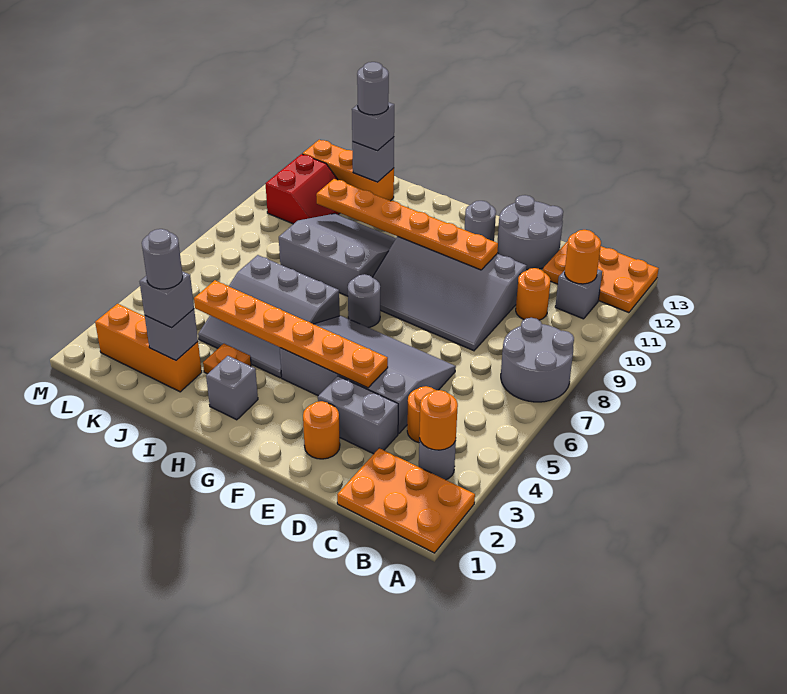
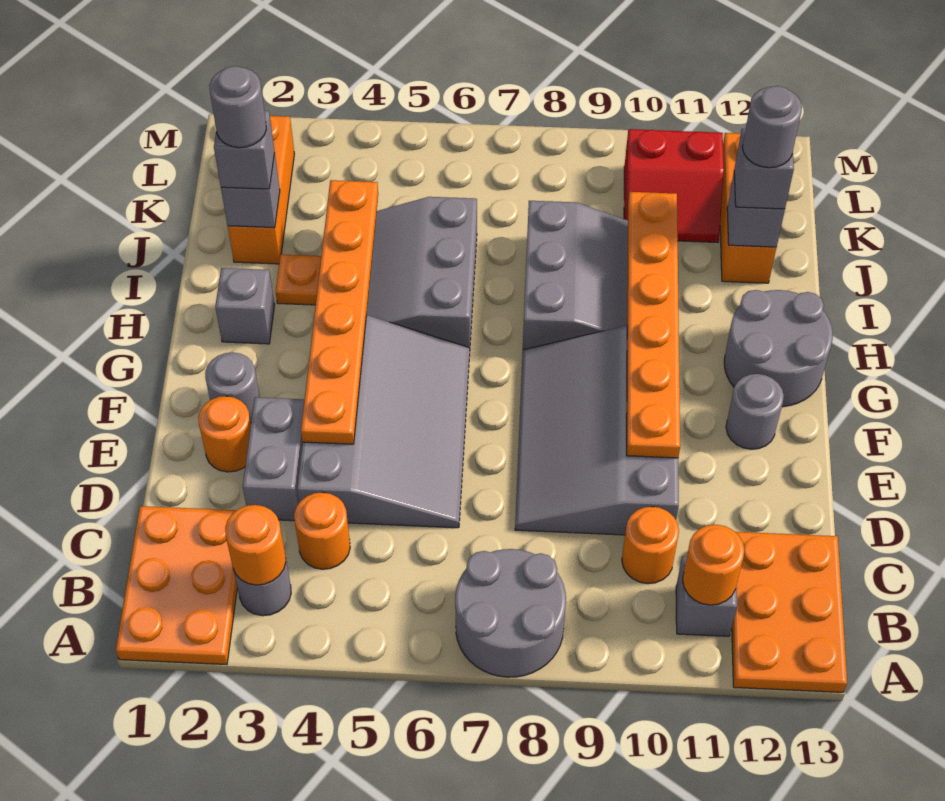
grey round brick D12:E13 level 1 -> grey round brick G12:H13 level 1
grey round brick G7 level 1 -> grey round brick F2 level 1

